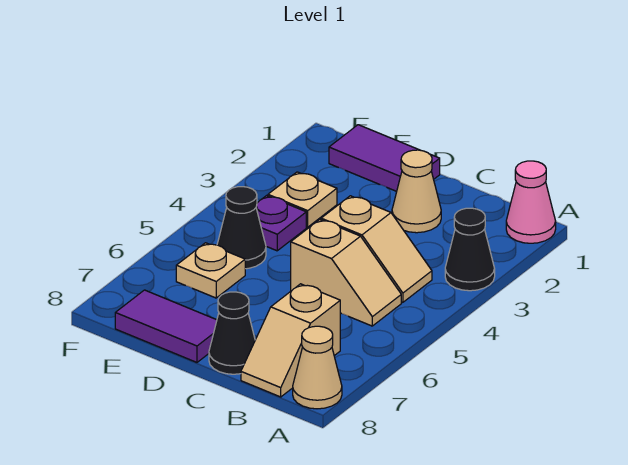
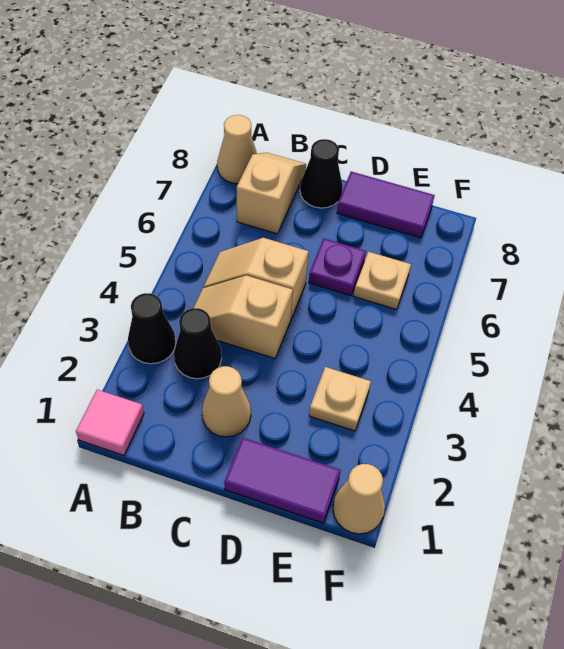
pink cone A1 level 1 -> pink tile A1 level 1
purple plate E4 level 1 -> purple plate D6 level 1
black cone E5 level 1 -> black cone B3 level 1
none -> tan cone F1 level 1

